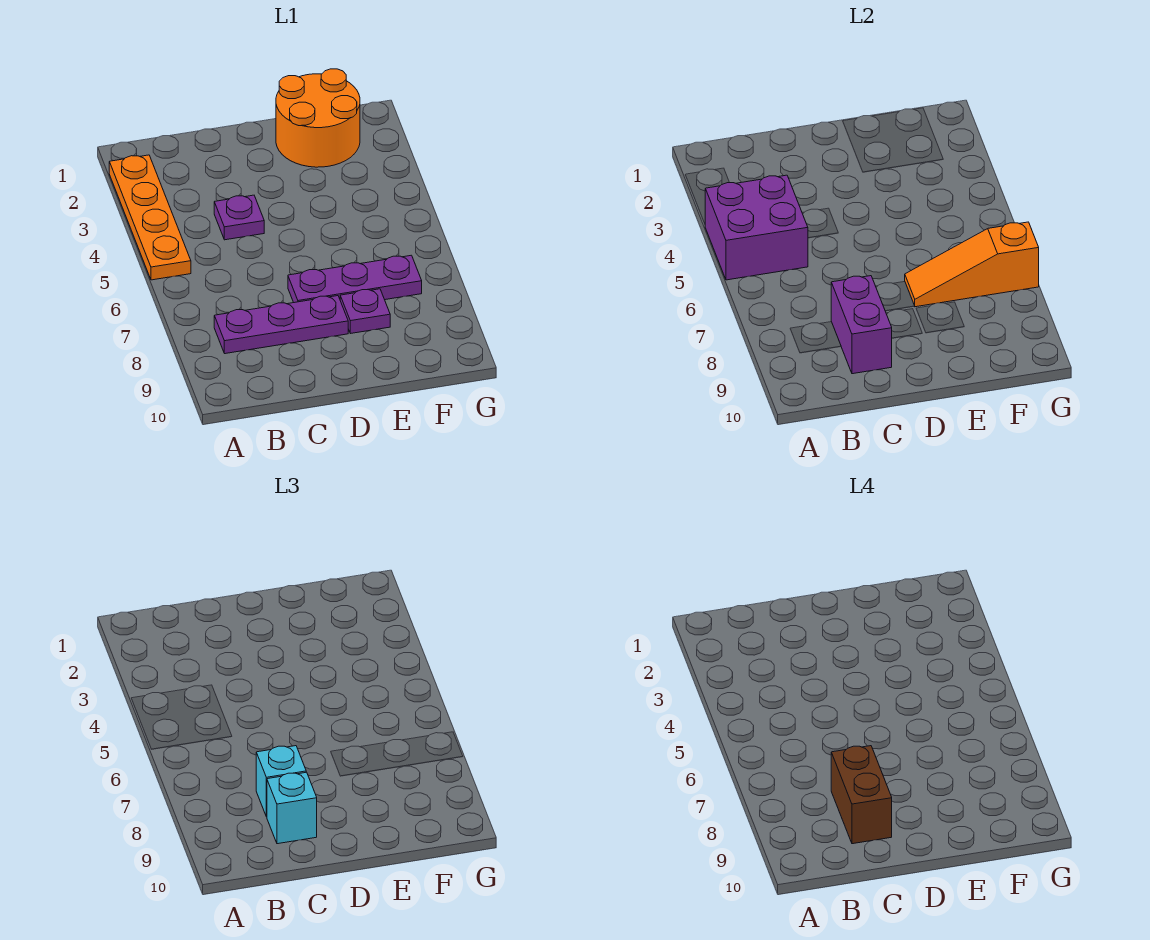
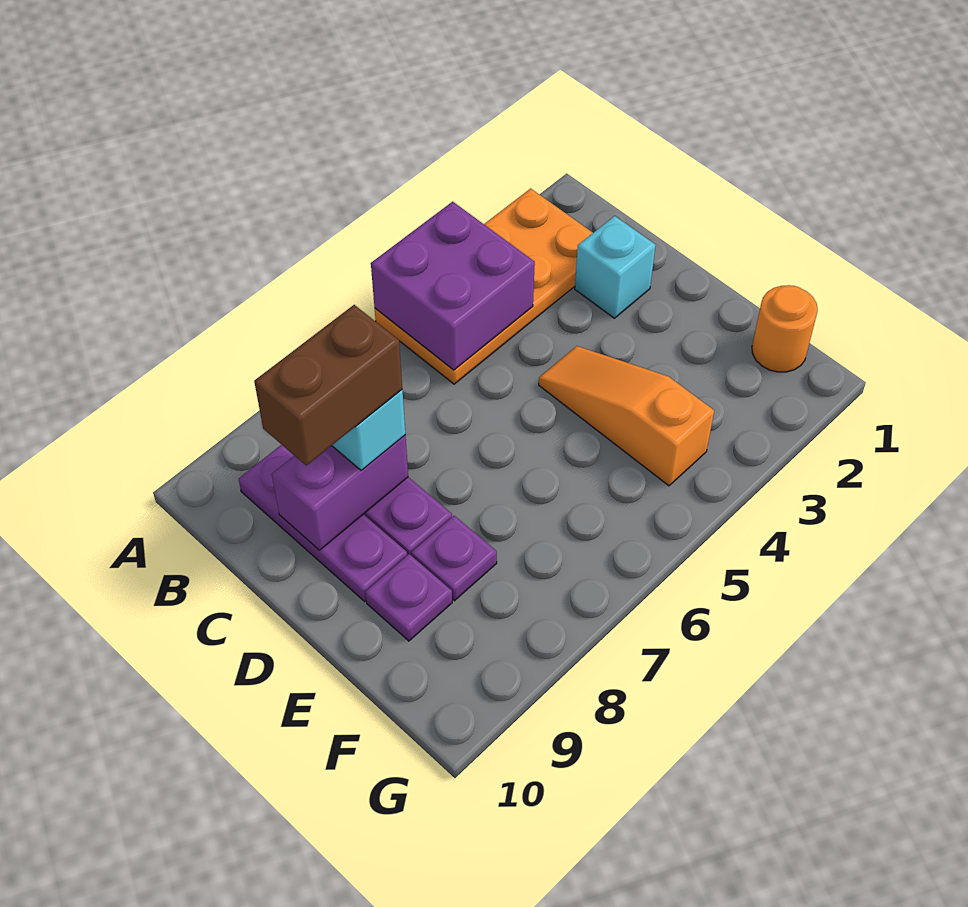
orange plate A2:A5 level 1 -> orange plate A2:B5 level 1
purple plate C4 level 1 -> purple plate E9 level 1
cyan brick C9 level 3 -> cyan brick C2 level 1
purple plate D7:F7 level 1 -> purple plate B9:D9 level 1
orange round brick E1:F2 level 1 -> orange round brick F1 level 1
orange slope E7:G7 level 2 top G -> orange slope D4:F4 level 1 top F

